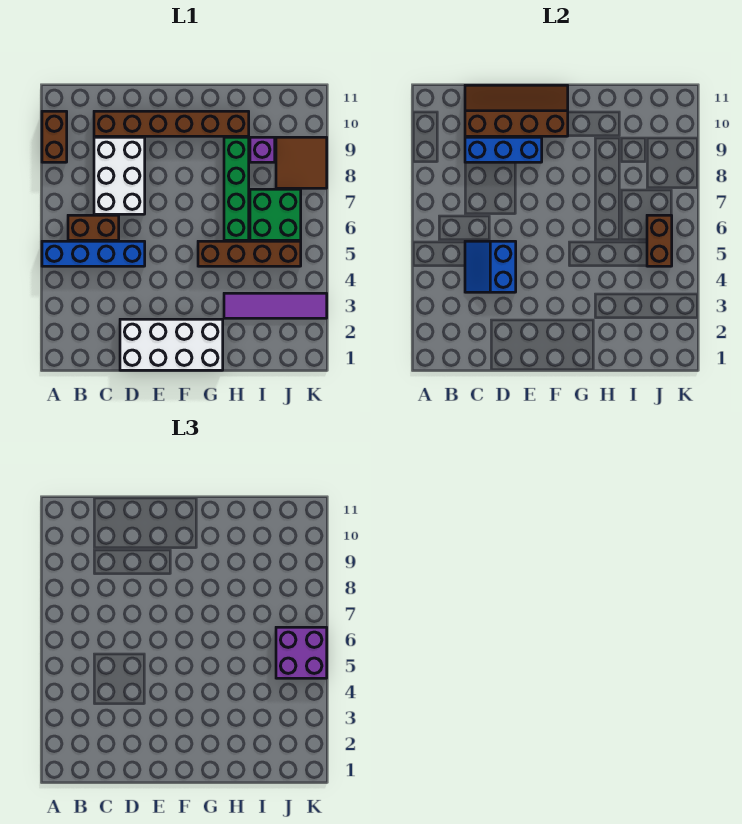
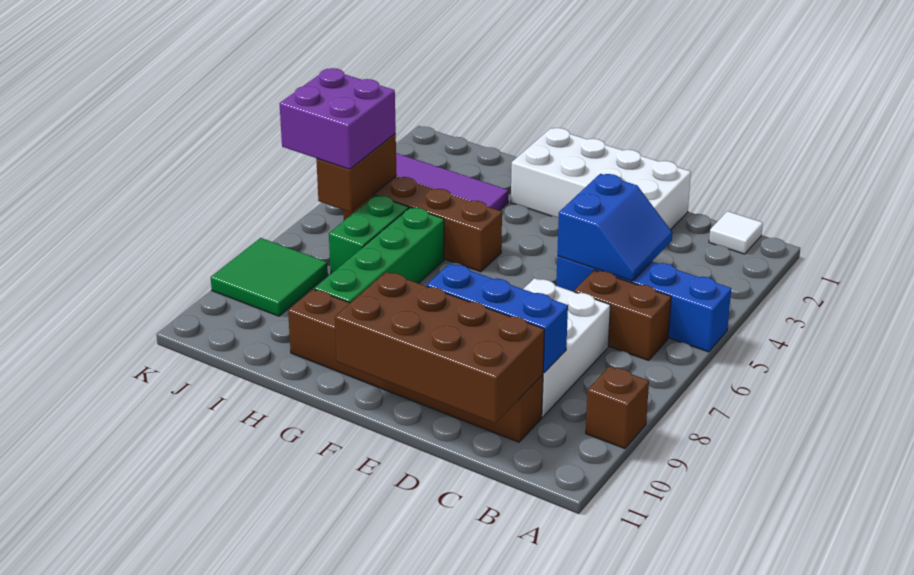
brown brick A9:A10 level 1 -> brown brick A9 level 1
none -> white tile B1 level 1
brown slope C10:F11 level 2 top 10 -> brown brick C10:F11 level 2
green brick I6:J7 level 1 -> green brick I6:I7 level 1
purple brick I9 level 1 -> none
brown tile J8:K9 level 1 -> green tile J8:K9 level 1

